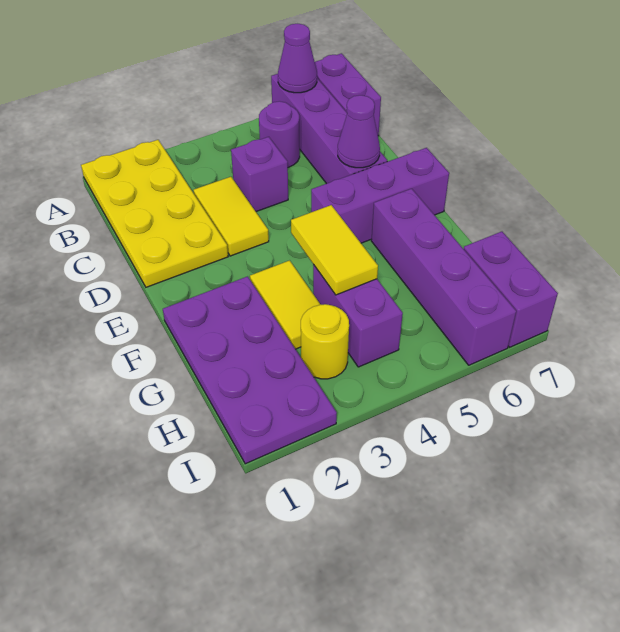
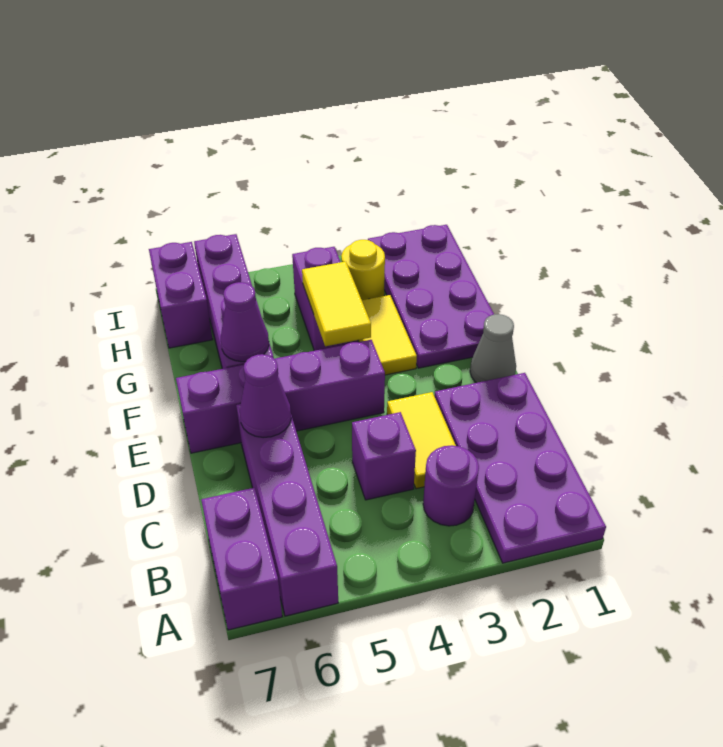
yellow plate A1:D2 level 1 -> purple plate A1:D2 level 1
purple cone A6 level 2 -> purple cone F6 level 2
purple round brick B5 level 1 -> purple round brick B3 level 1
none -> grey cone E1 level 1
purple brick E5:E7 level 1 -> purple brick E4:E7 level 1

